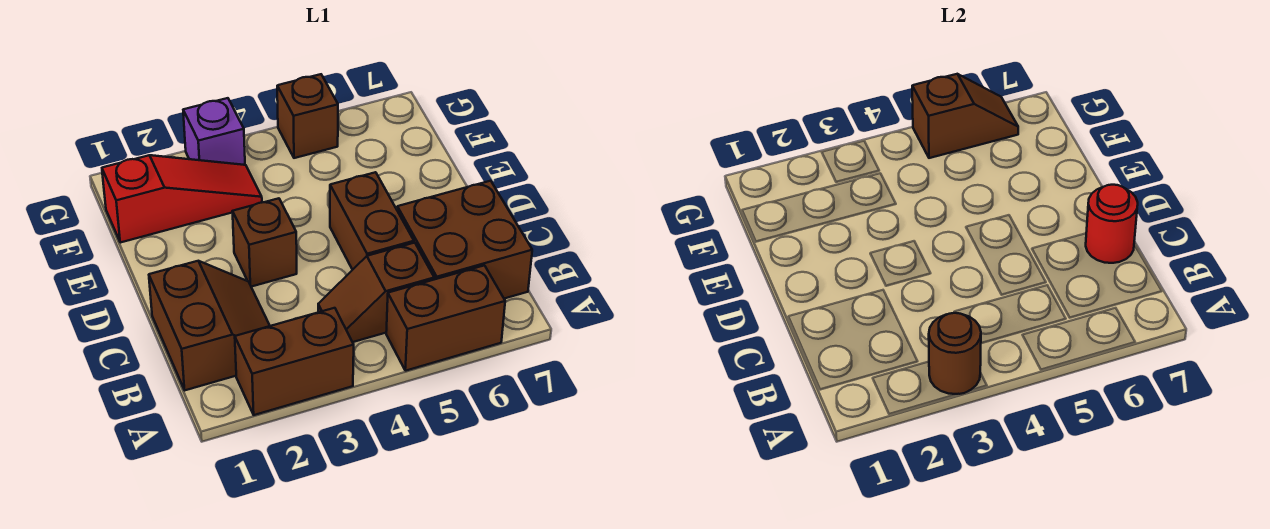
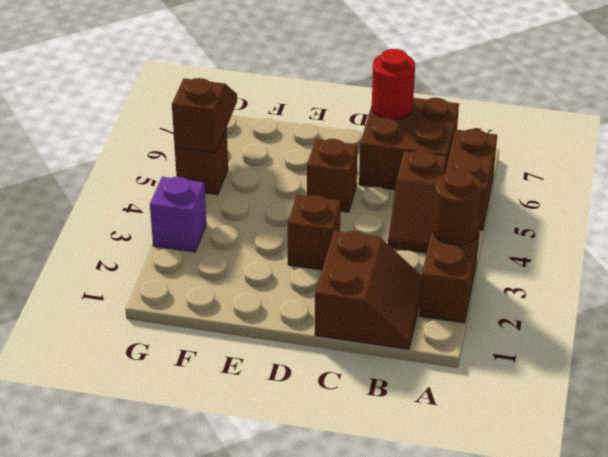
brown slope B1:C2 level 1 top 1 -> brown slope B1:C2 level 1 top C
brown brick C5:D5 level 1 -> brown brick D5 level 1
red slope F1:F3 level 1 top 1 -> none

